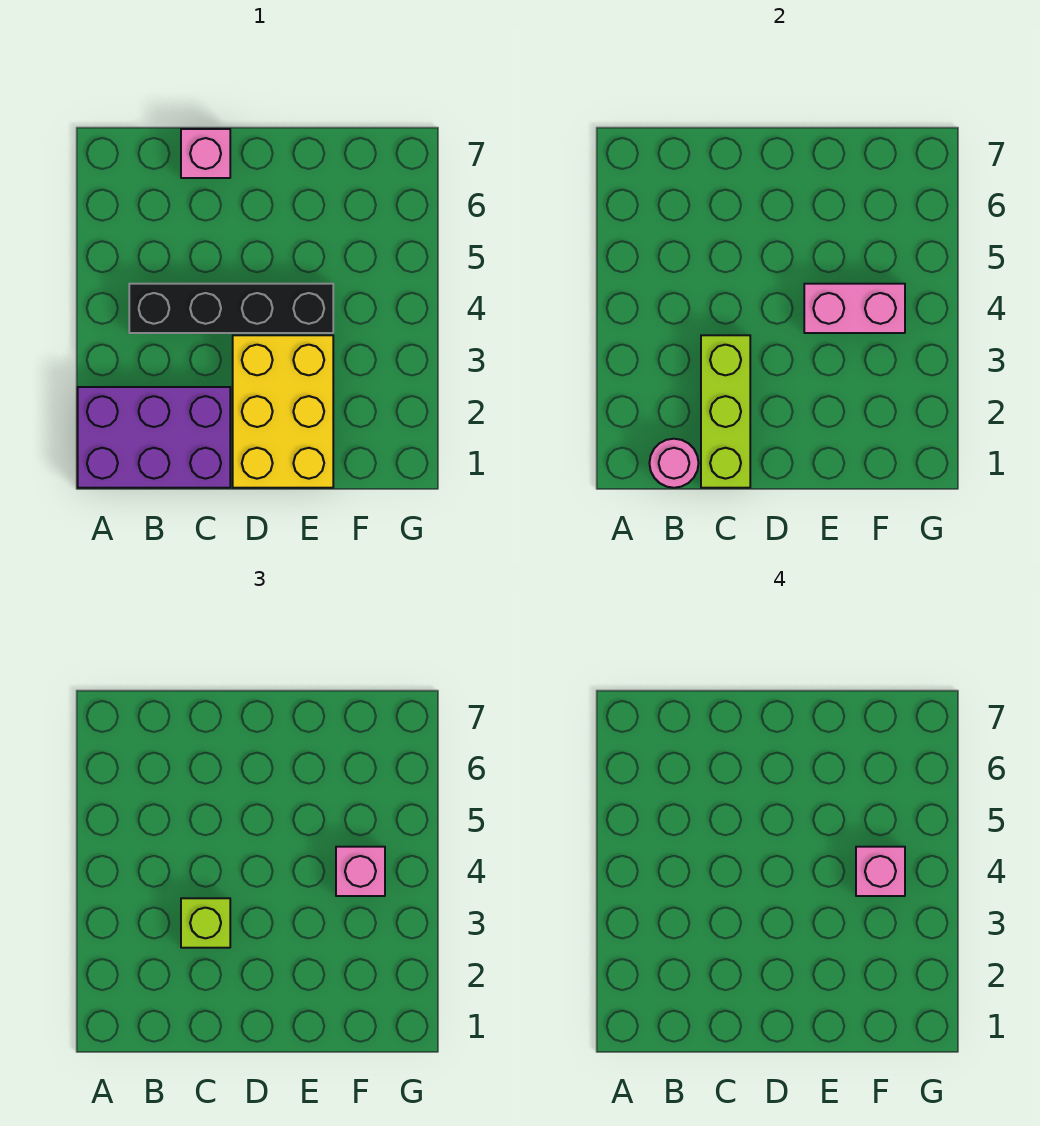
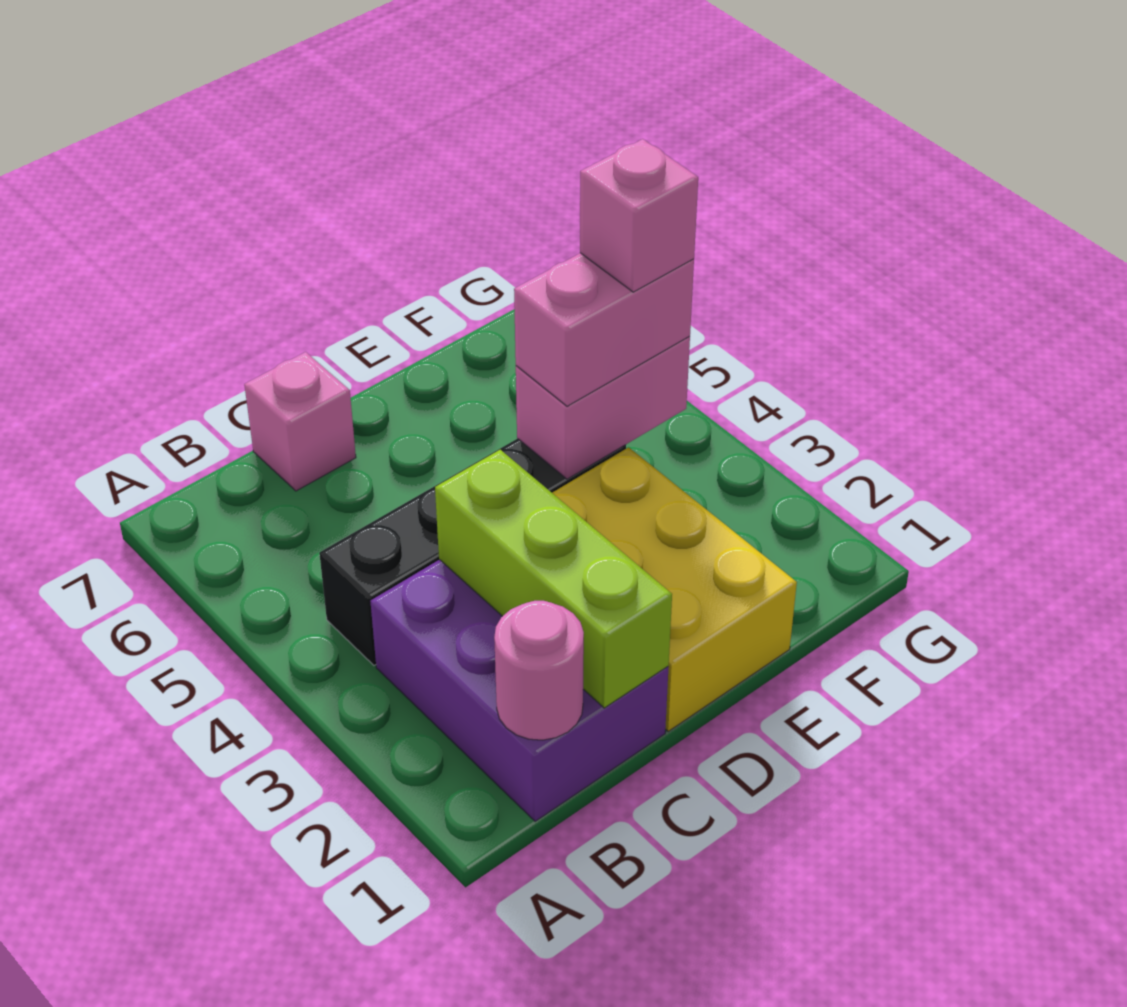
purple brick A1:C2 level 1 -> purple brick B1:C3 level 1
lime brick C3 level 3 -> none
pink brick F4 level 3 -> pink brick E4:F4 level 3

